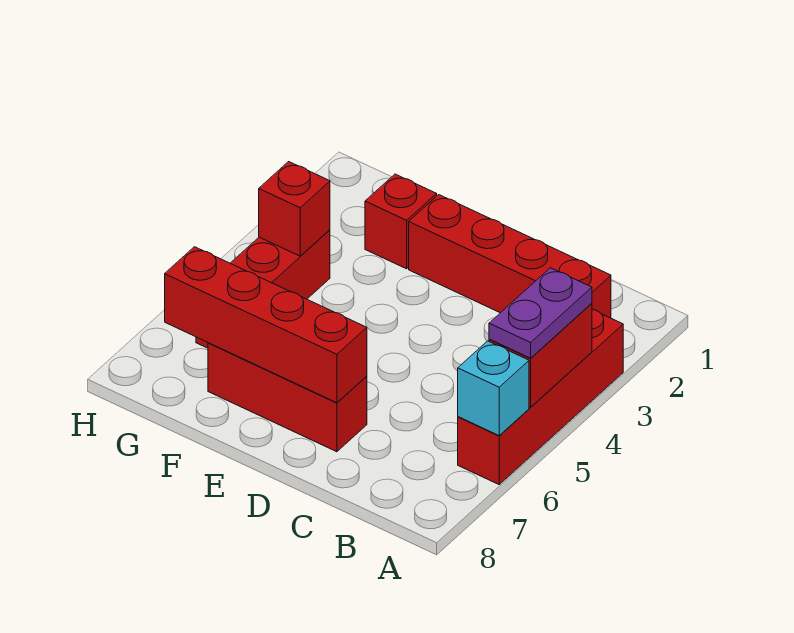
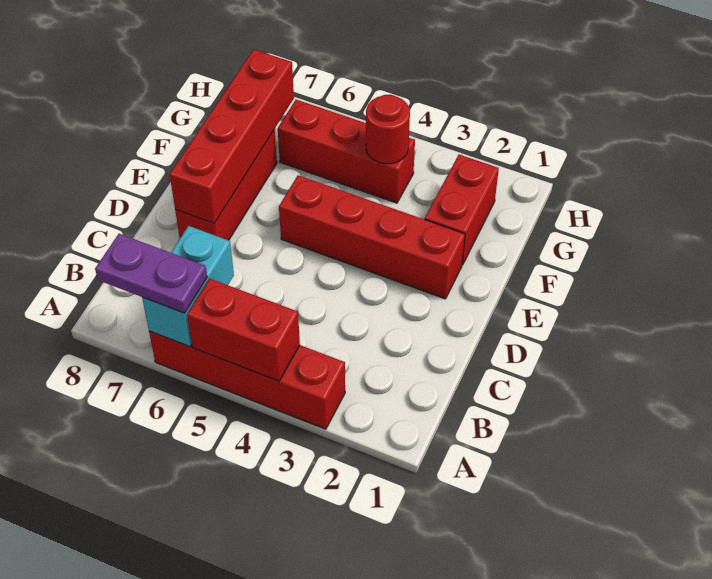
purple plate A4:A5 level 3 -> purple plate A6:A7 level 3
cyan brick A6 level 2 -> cyan brick A6:B6 level 2
red brick B2:E2 level 1 -> red brick E2:E5 level 1
red brick F2 level 1 -> red brick F2:G2 level 1
red brick G4 level 2 -> red round brick G4 level 2

